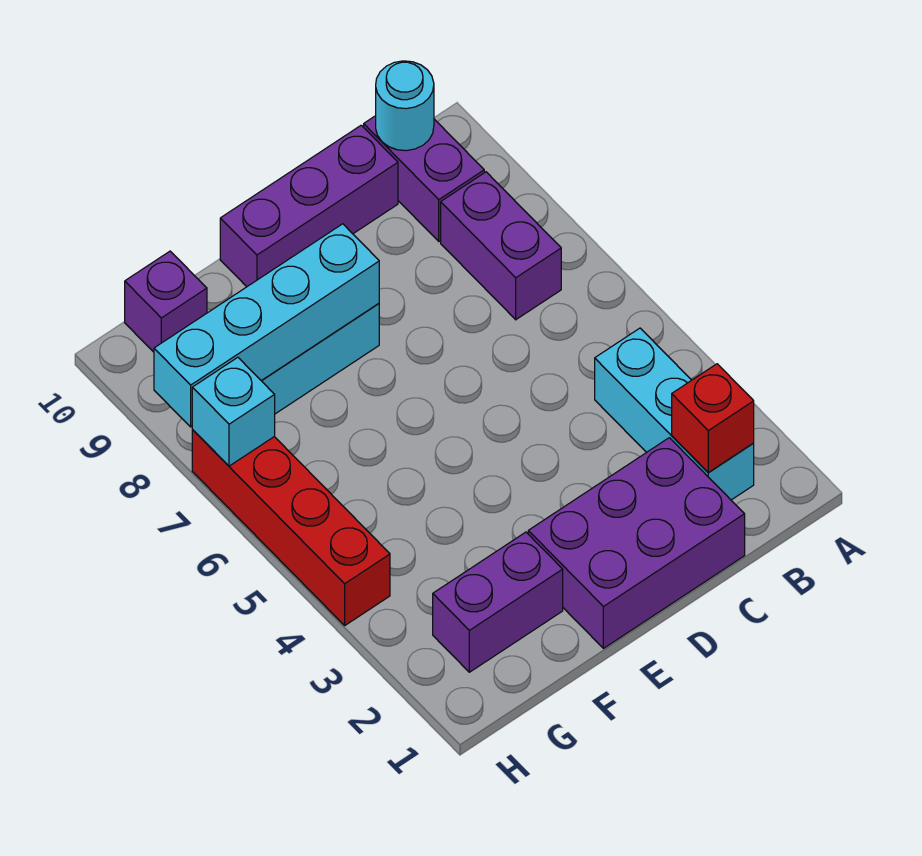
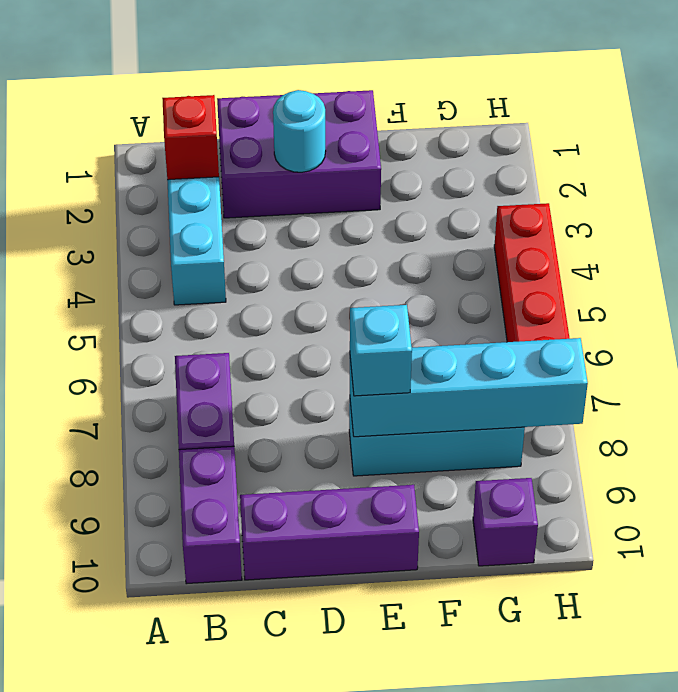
cyan round brick B10 level 2 -> cyan round brick D2 level 2
purple brick F2:G2 level 1 -> none
cyan brick H7 level 2 -> cyan brick E8 level 3

